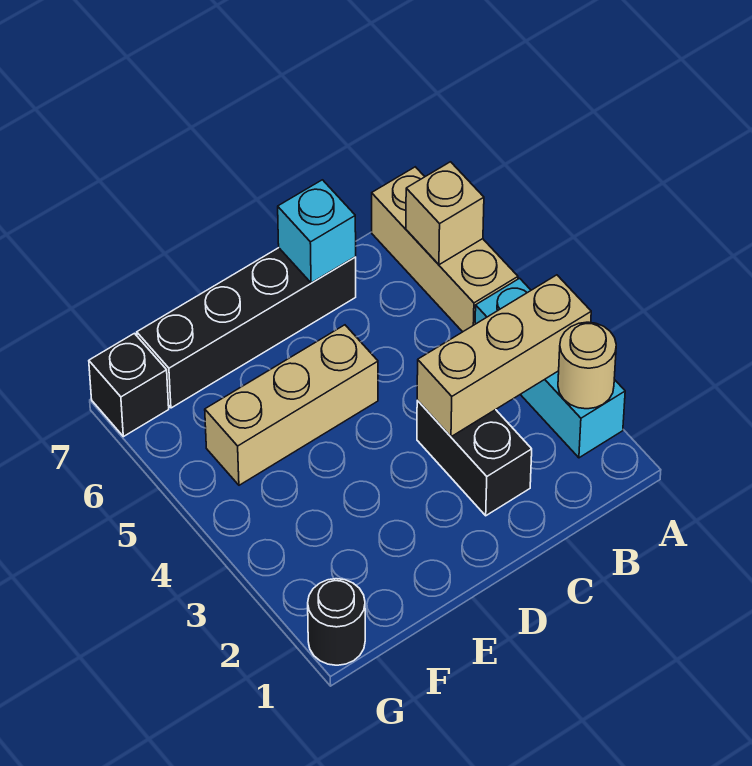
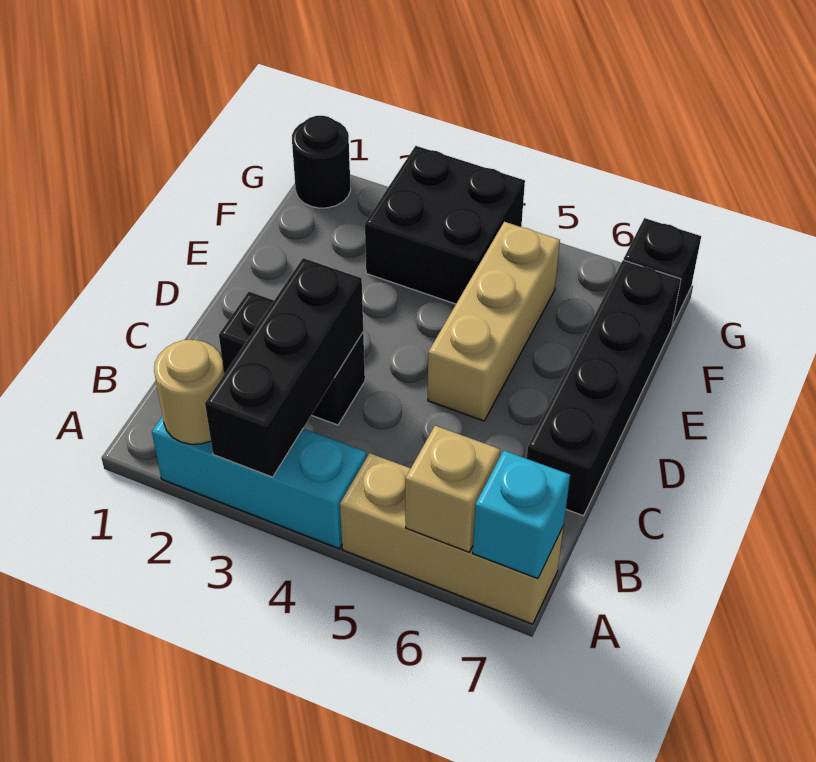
tan brick A3:C3 level 2 -> black brick A3:C3 level 2
cyan brick C7 level 2 -> cyan brick A7 level 2
none -> black brick F3:G4 level 1

